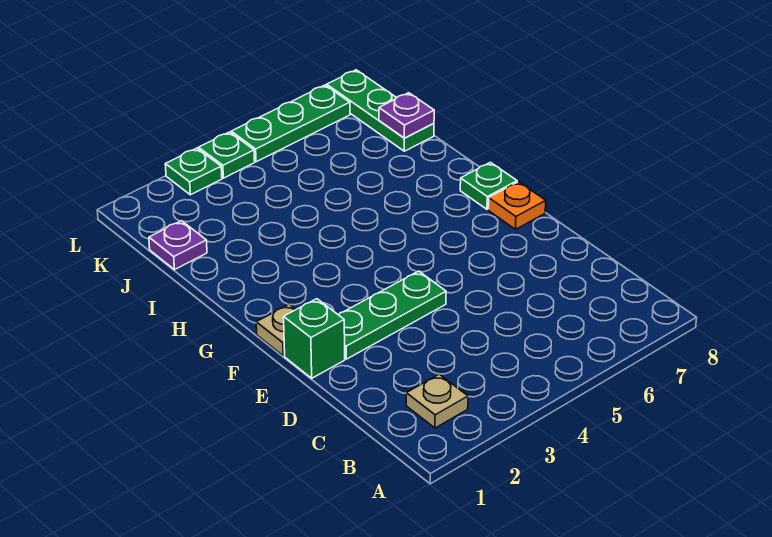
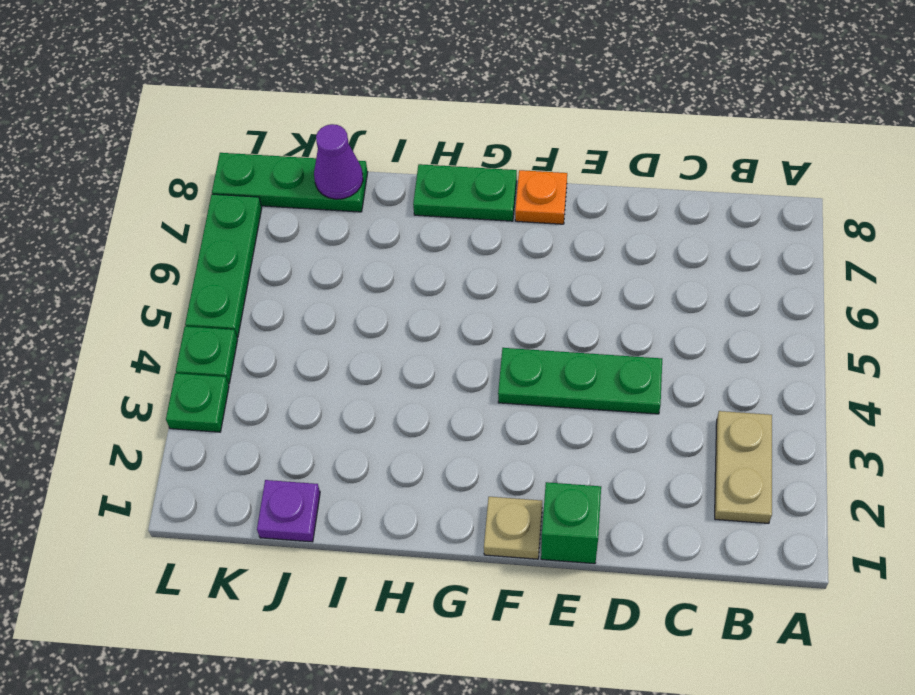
tan plate B2 level 1 -> tan plate B2:B3 level 1
green plate E2:E4 level 1 -> green plate D4:F4 level 1
green plate G8 level 1 -> green plate G8:H8 level 1
purple plate J8 level 2 -> purple cone J8 level 2

